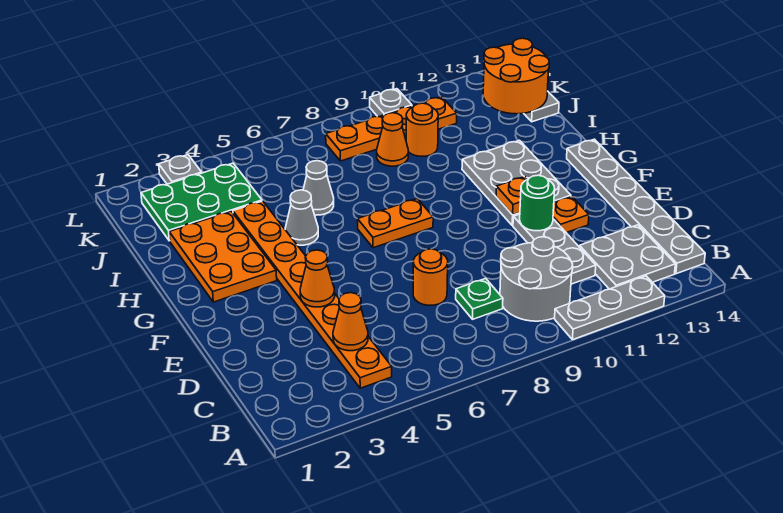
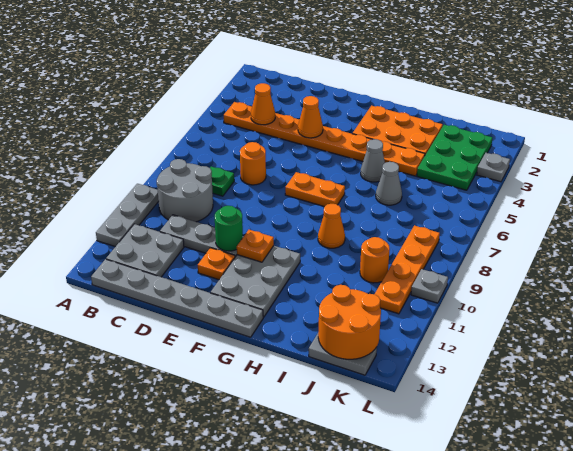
grey plate F11:H12 level 1 -> grey plate F11:G13 level 1
orange plate G7:G8 level 1 -> orange plate F7:G7 level 1
orange cone J9 level 1 -> orange cone H9 level 1

